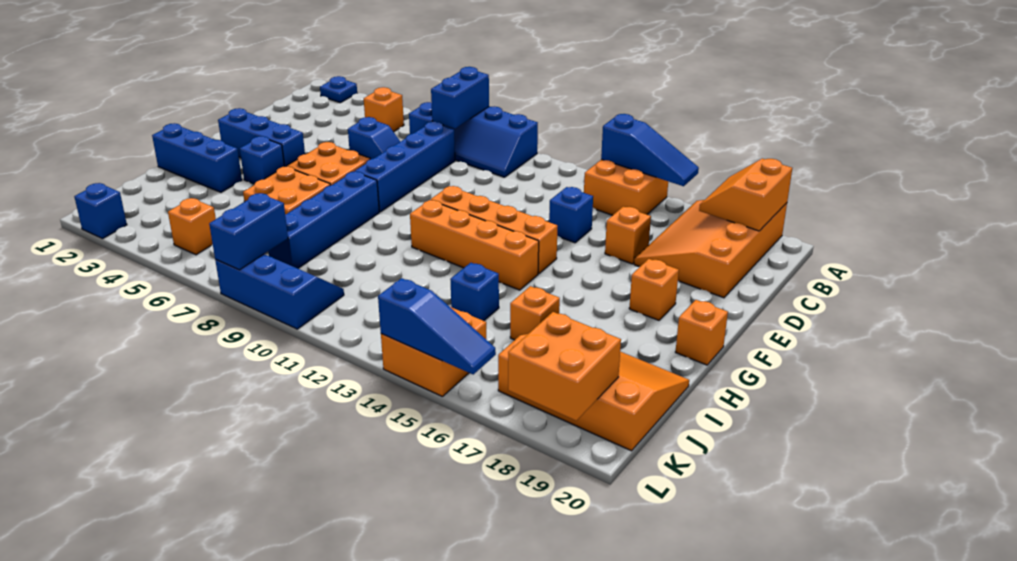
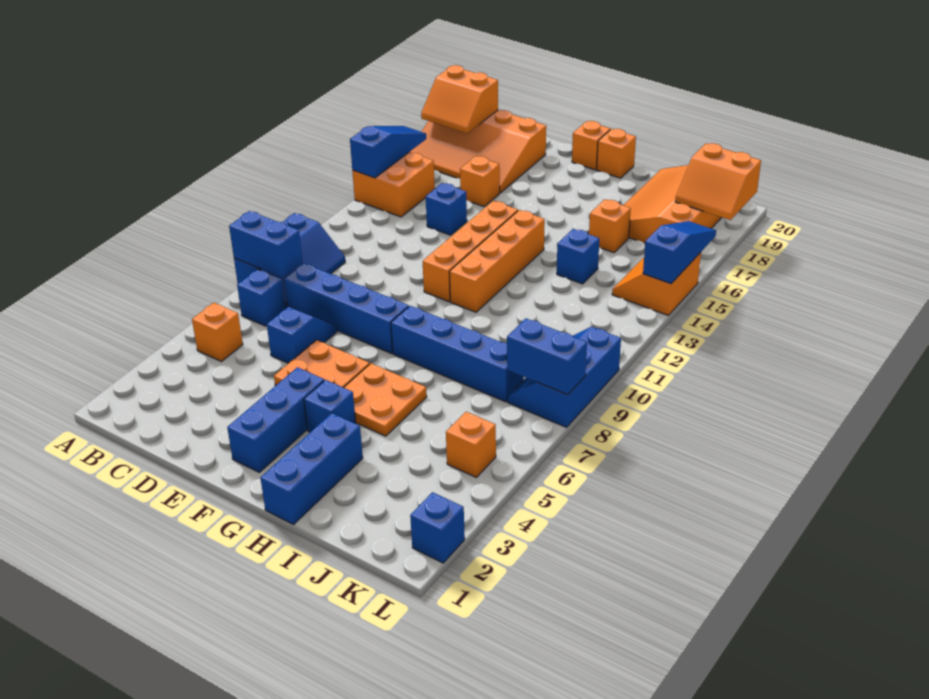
blue plate A2 level 1 -> none
orange brick F18 level 1 -> orange brick F20 level 1
orange brick K14:L15 level 1 -> orange slope K14:L15 level 1 top L
orange brick K18:L19 level 2 -> orange slope K18:L19 level 2 top 19

